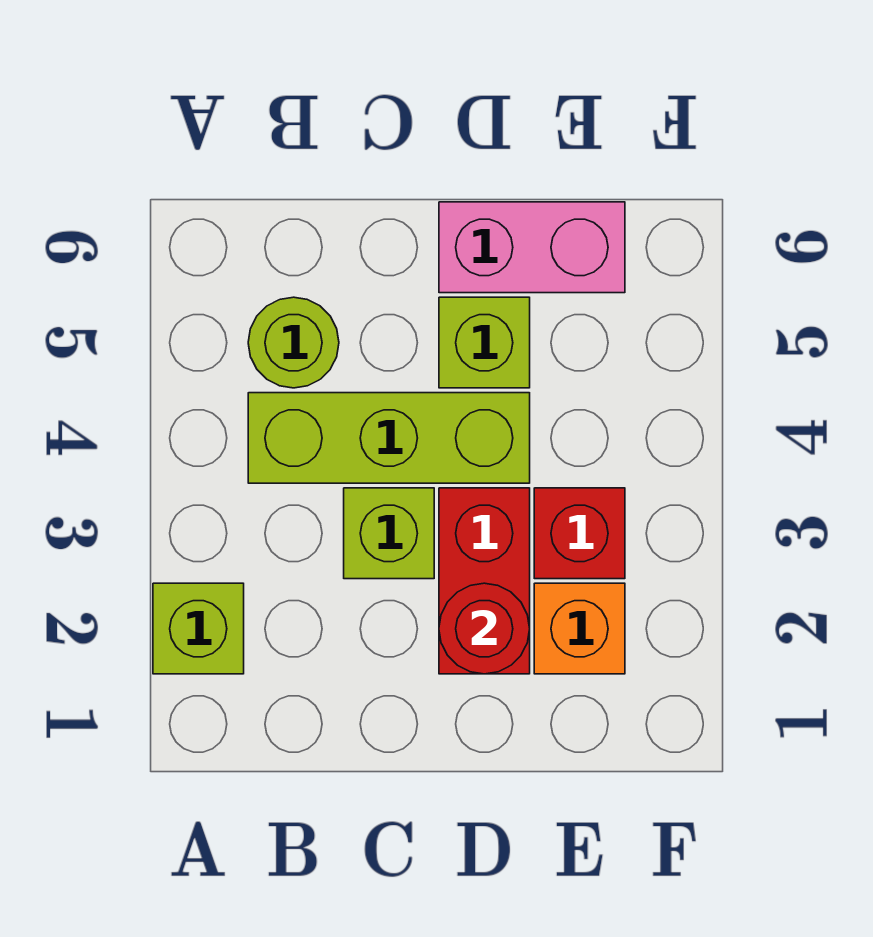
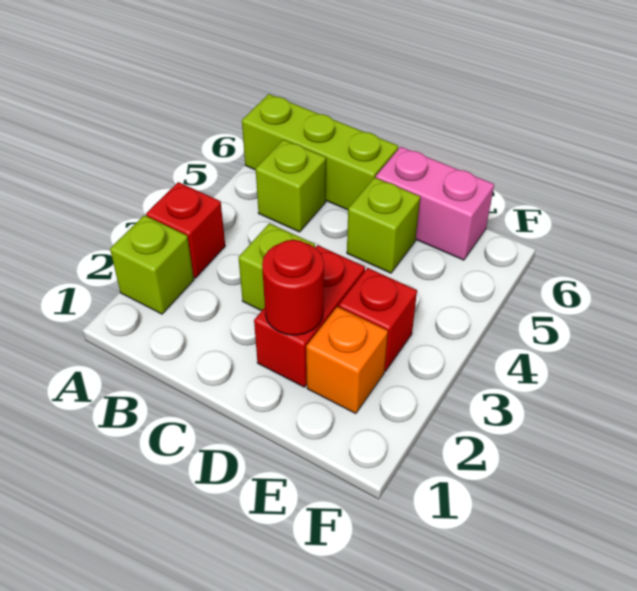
none -> red brick A3 level 1
lime brick B4:D4 level 1 -> lime brick A6:C6 level 1
lime round brick B5 level 1 -> lime brick B5 level 1

